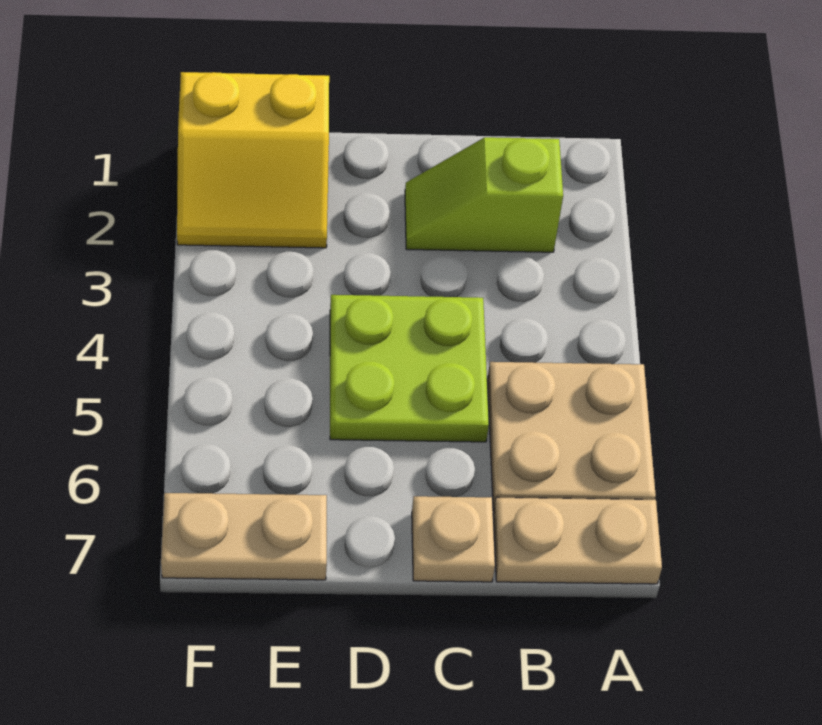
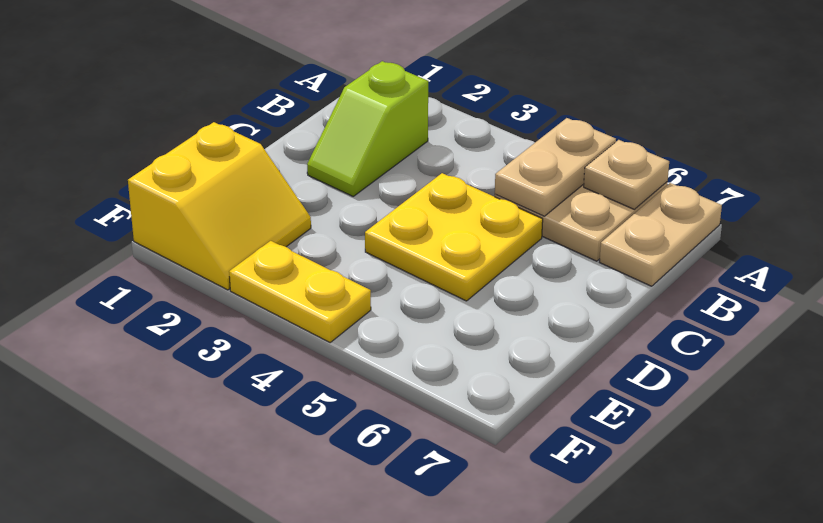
lime plate C4:D5 level 1 -> yellow plate C4:D5 level 1
tan plate C7 level 1 -> tan plate A6 level 2
tan plate E7:F7 level 1 -> tan plate A5:B5 level 2
none -> yellow plate F3:F4 level 1

